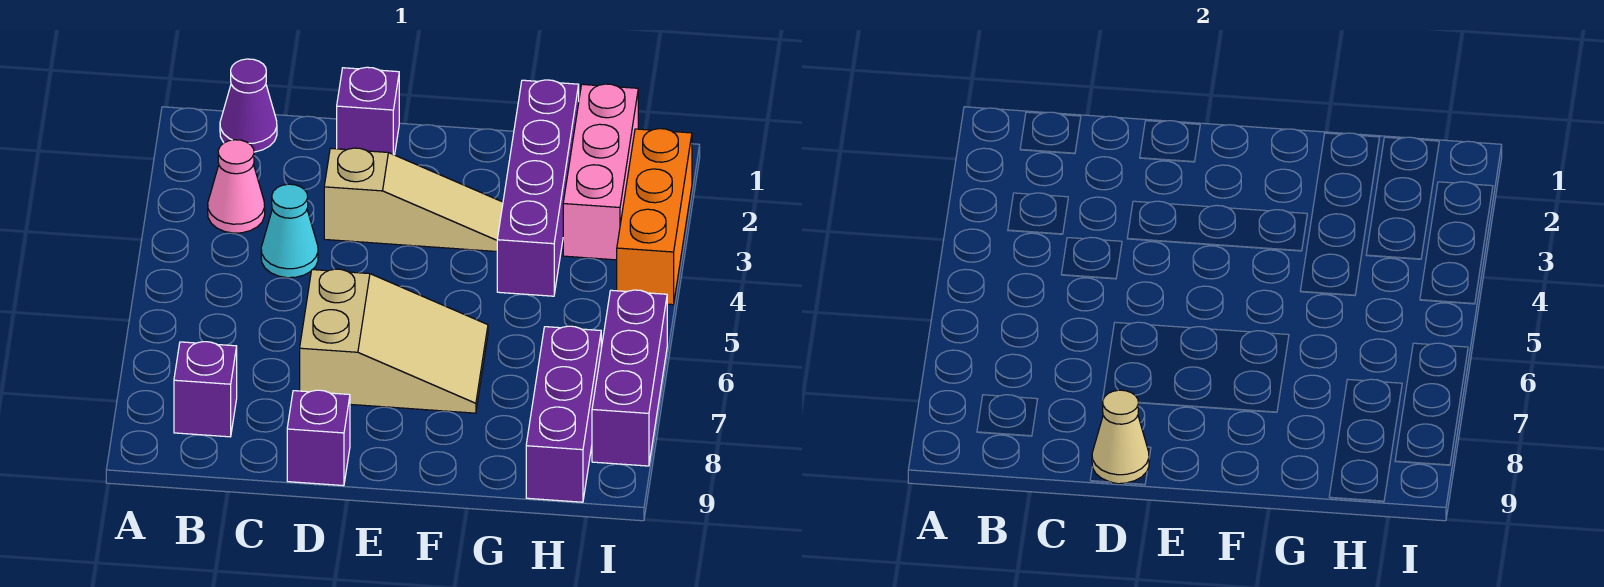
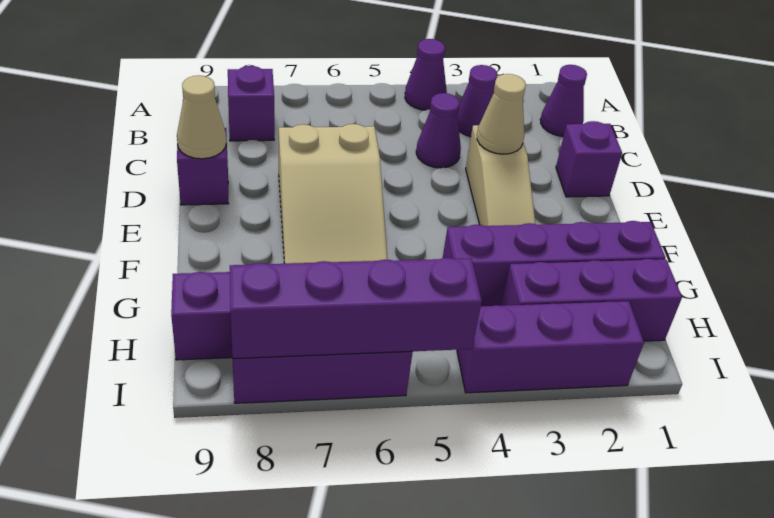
none -> purple cone A4 level 1
pink cone B3 level 1 -> purple cone B3 level 1
cyan cone C4 level 1 -> purple cone C4 level 1
none -> tan cone D3 level 2
pink brick H1:H3 level 1 -> purple brick H1:H3 level 1
orange brick I2:I4 level 1 -> purple brick I2:I4 level 1
none -> purple brick I5:I8 level 2

